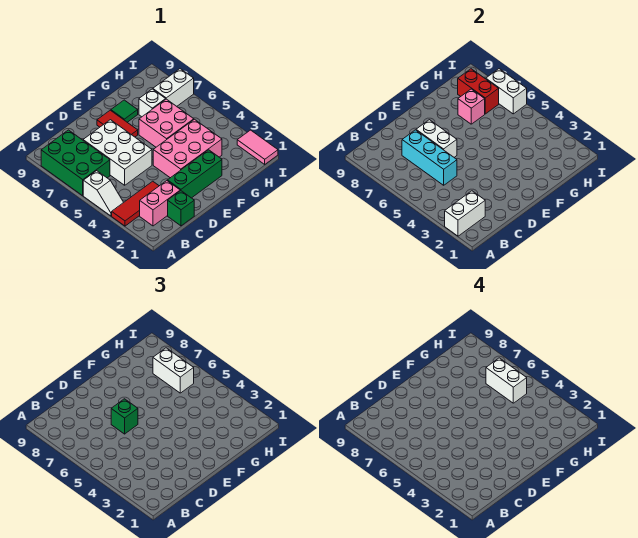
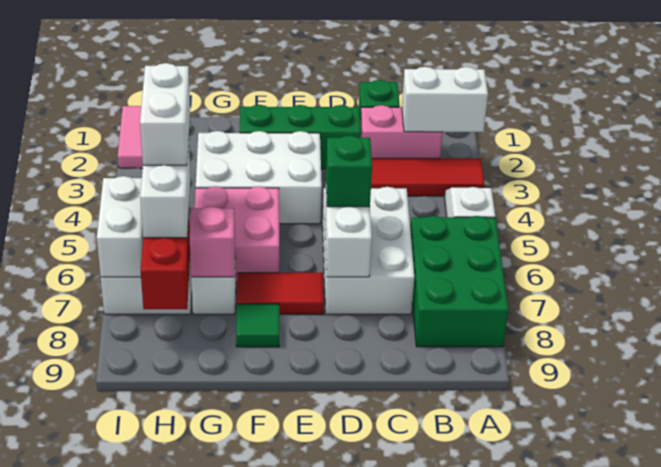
cyan brick C5:C7 level 2 -> none
pink brick E3:G4 level 1 -> white brick E3:G4 level 1
red tile E7:E8 level 1 -> red tile E7:F7 level 1

